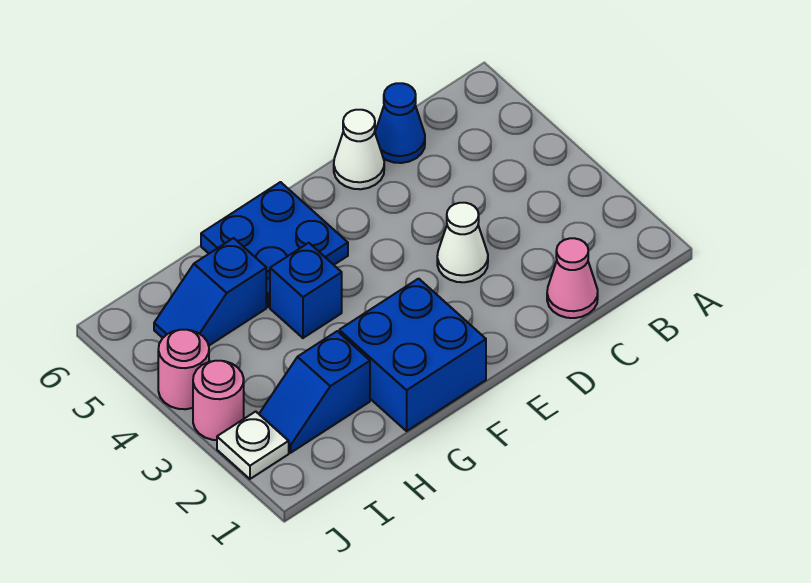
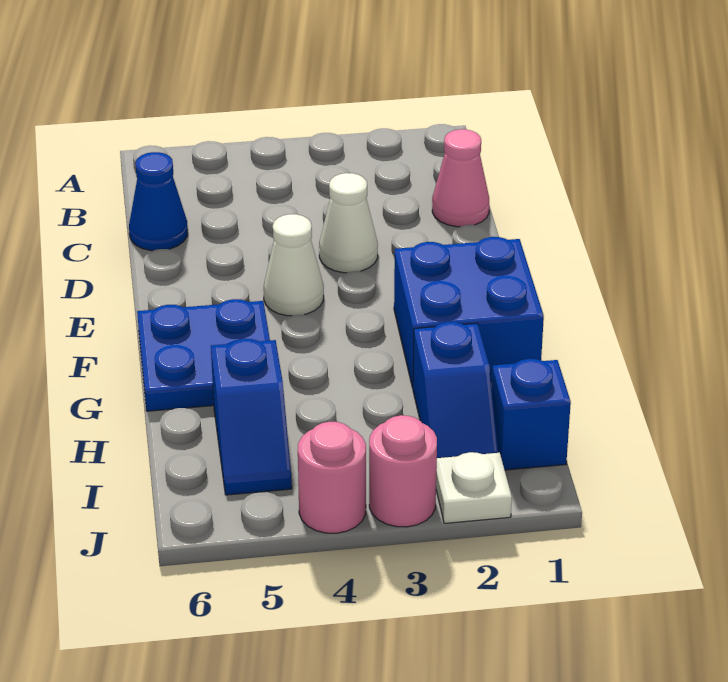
white cone D6 level 1 -> white cone E4 level 1
blue brick G4 level 1 -> blue brick I1 level 1

